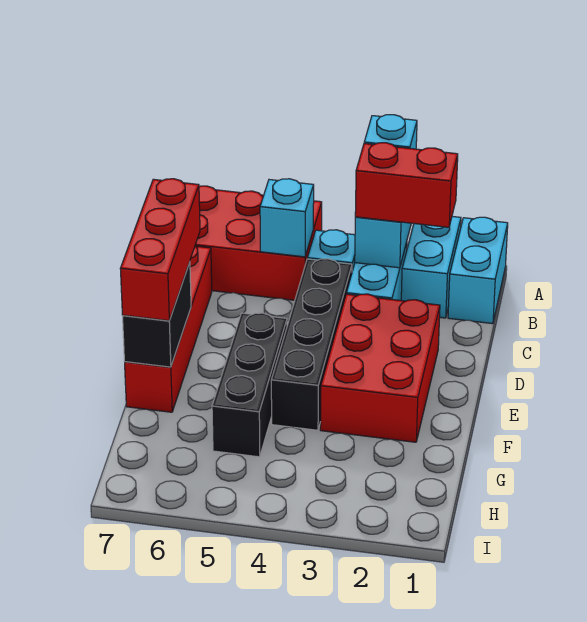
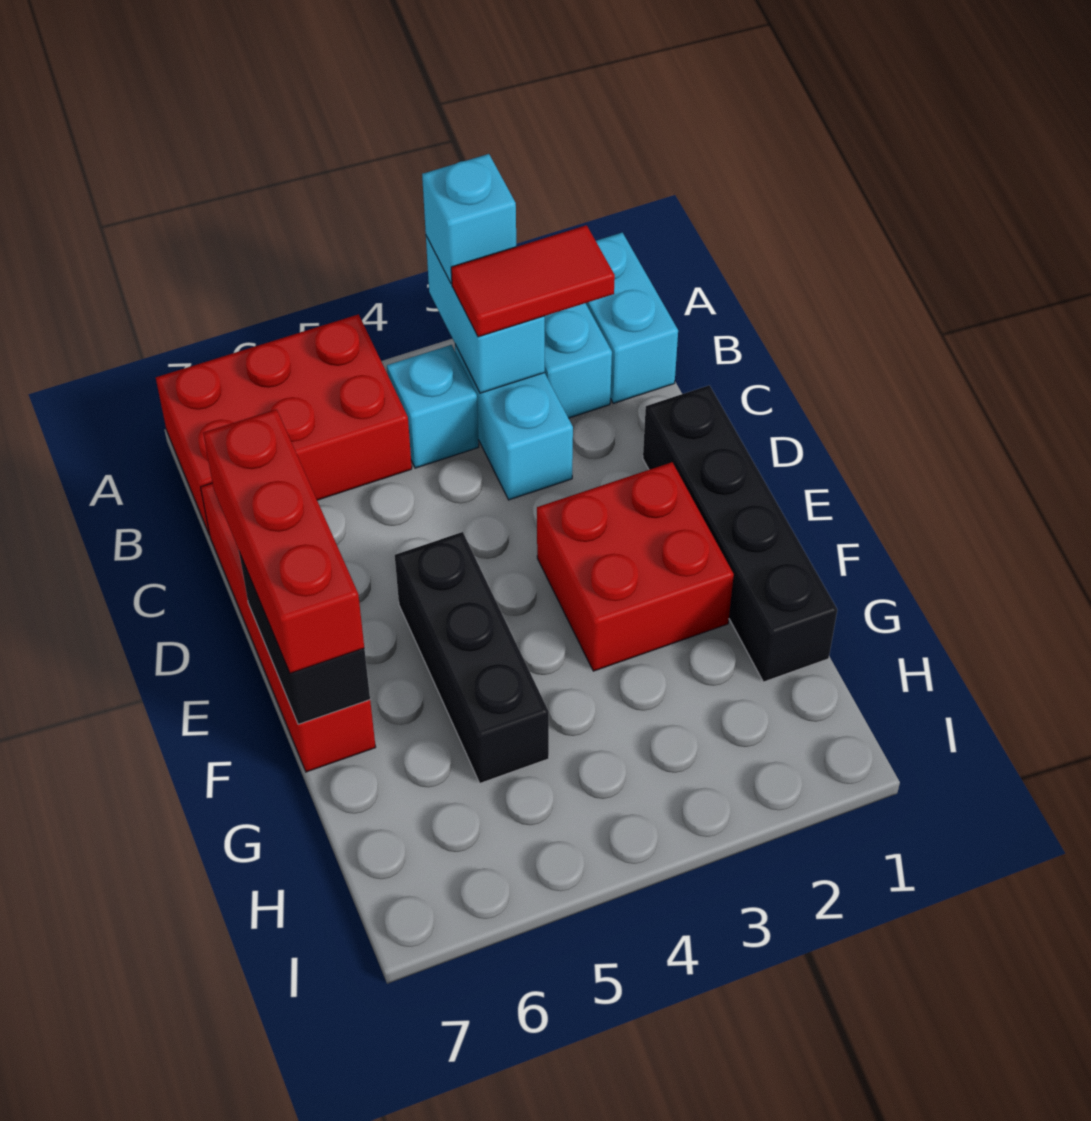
red brick B2:B3 level 3 -> red tile B2:B3 level 3
cyan brick B5 level 2 -> none
black brick C4:F4 level 1 -> black brick D1:G1 level 1
red brick D2:F3 level 1 -> red brick E2:F3 level 1

